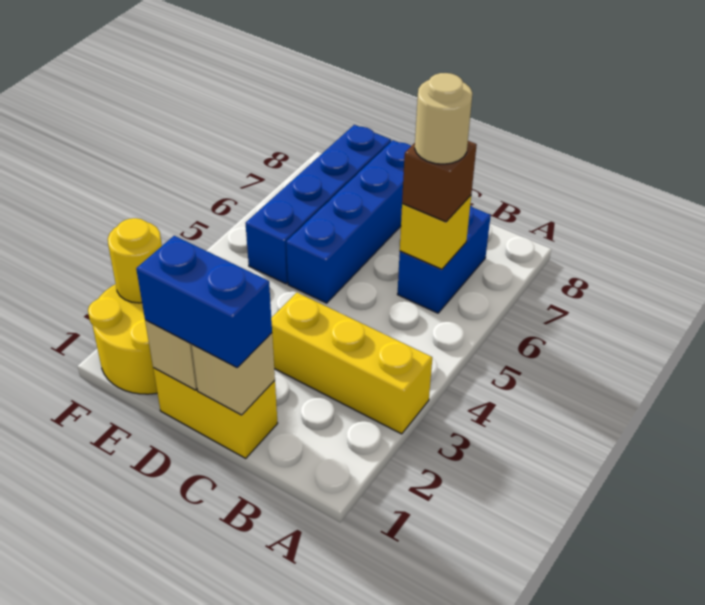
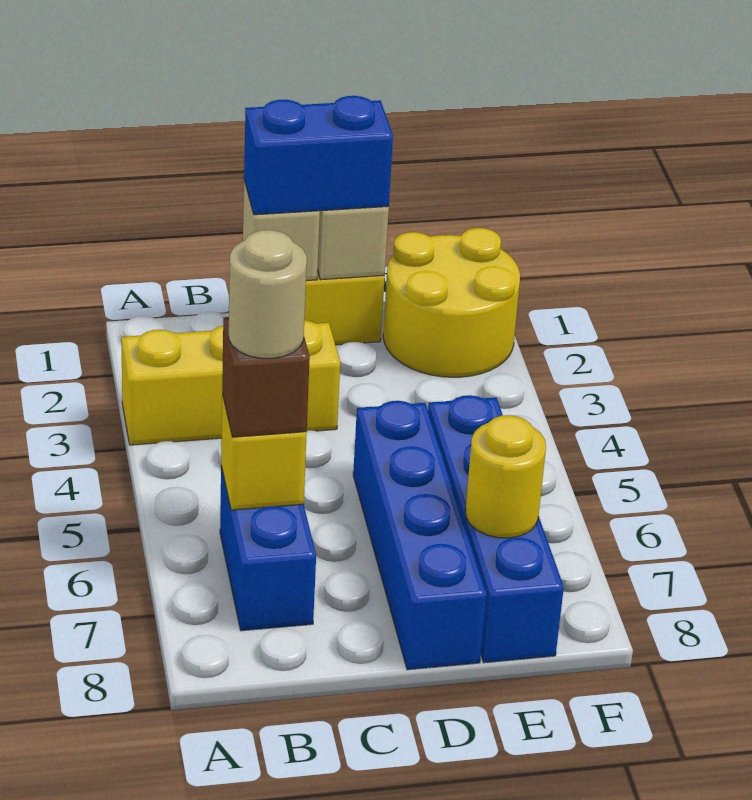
yellow round brick F2 level 2 -> yellow round brick E7 level 2

